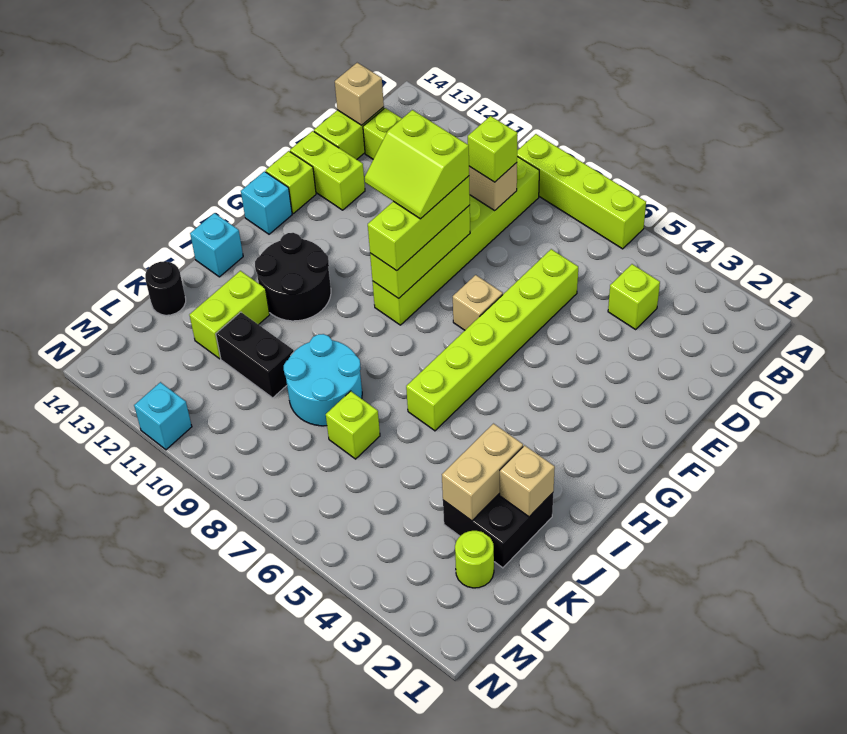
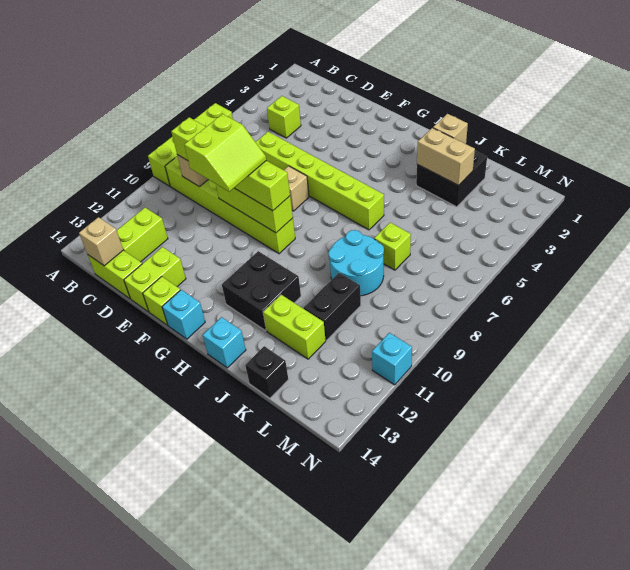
black round brick H11:I12 level 1 -> black brick H11:I12 level 1
black round brick K14 level 1 -> black brick K14 level 1
lime round brick L2 level 1 -> none

